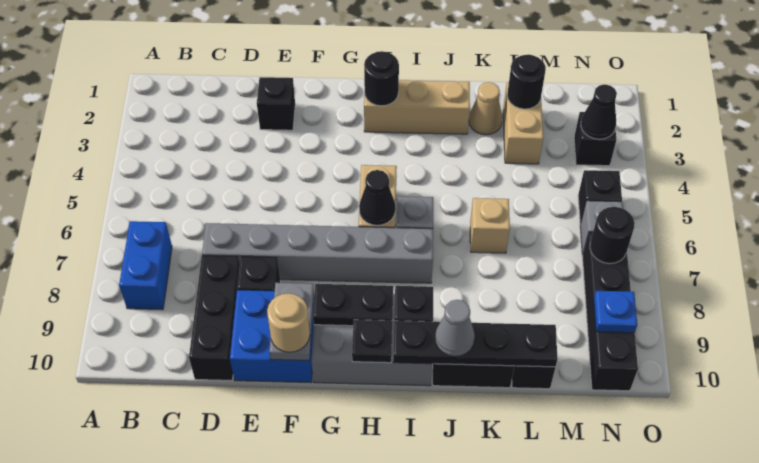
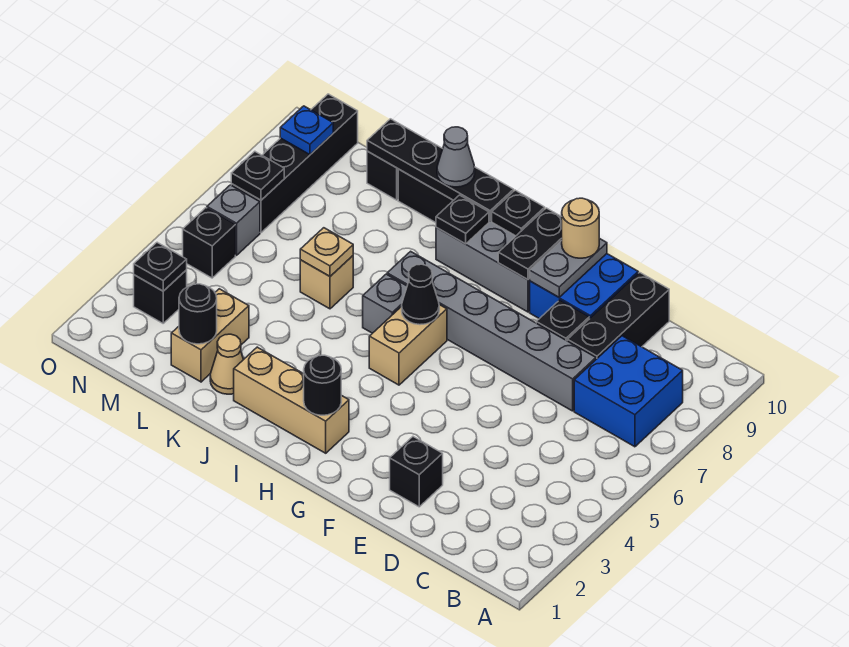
blue brick B7:B8 level 1 -> blue brick B7:C8 level 1
black plate G9:H9 level 2 -> black plate G9:G10 level 2
none -> tan plate K6 level 2
black cone N3 level 2 -> black plate N3 level 2
black round brick N7 level 2 -> black plate N7 level 2

